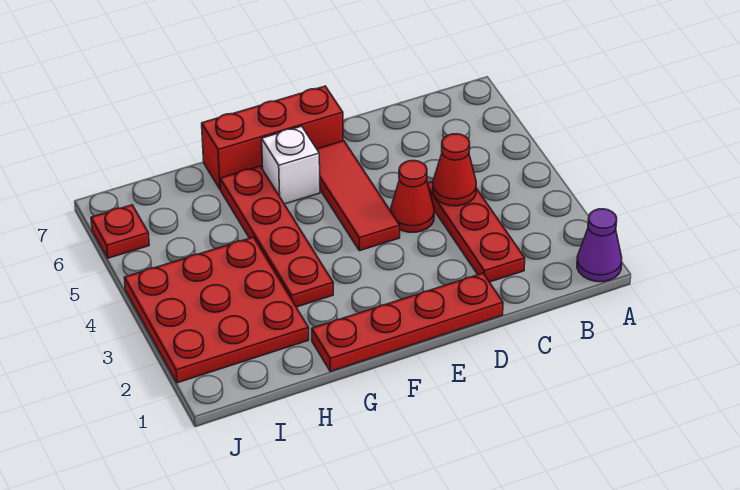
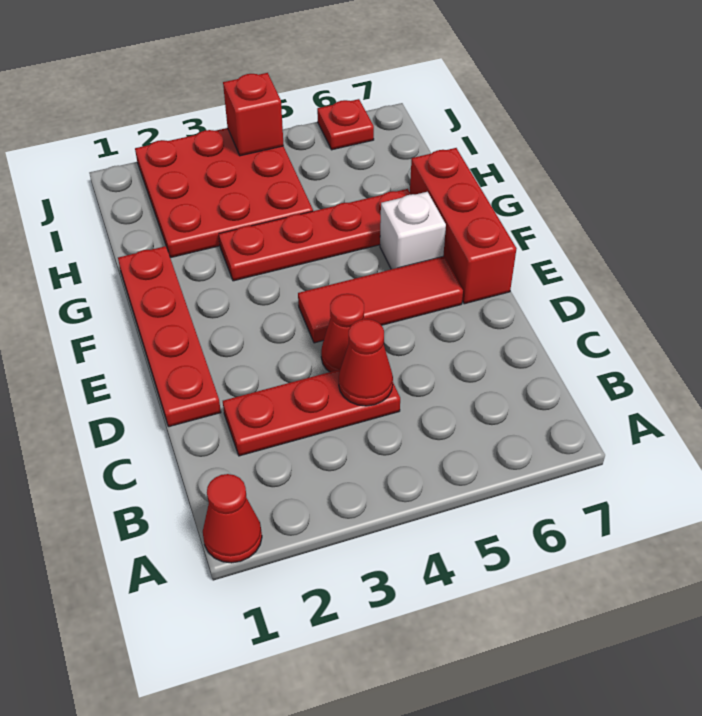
purple cone A1 level 1 -> red cone A1 level 1
none -> red brick J4 level 2

